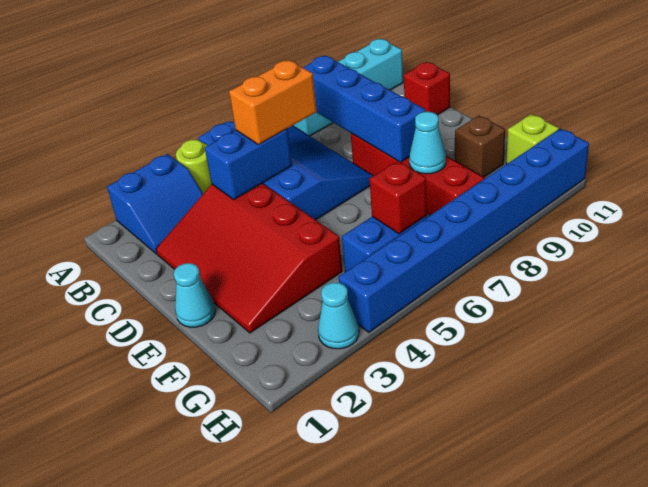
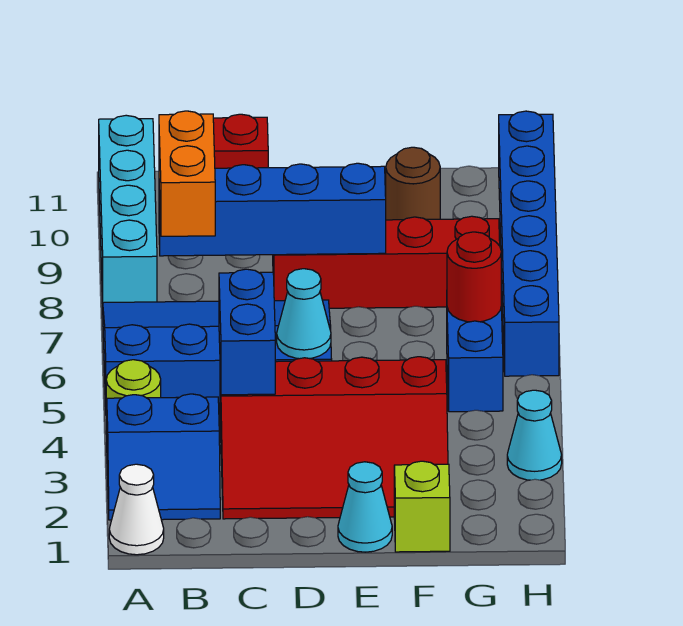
none -> white cone A1 level 1
blue slope A2:B3 level 1 top A -> blue slope A2:B3 level 1 top 3
orange brick C5:C6 level 3 -> orange brick B7:B8 level 3
cyan cone F8 level 2 -> cyan cone D5 level 2
brown brick F10 level 1 -> brown round brick F10 level 1
red brick G6 level 2 -> red round brick G6 level 2
lime brick G11 level 1 -> lime brick F1 level 1
blue brick H4:H11 level 1 -> blue brick H6:H11 level 1

